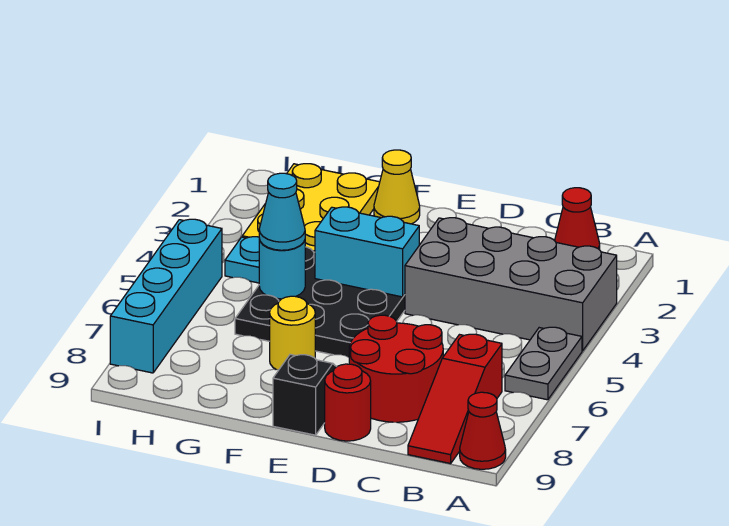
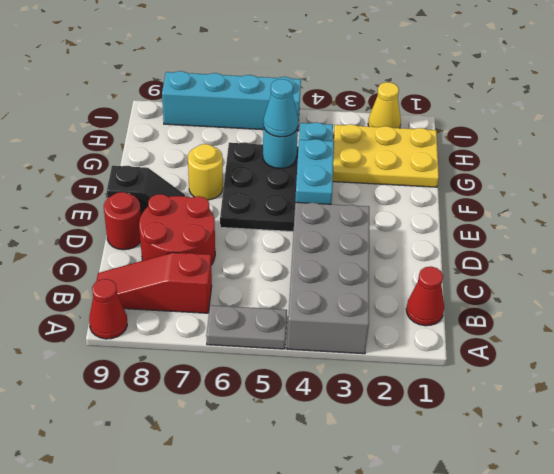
yellow cone F1 level 1 -> yellow cone I2 level 1

